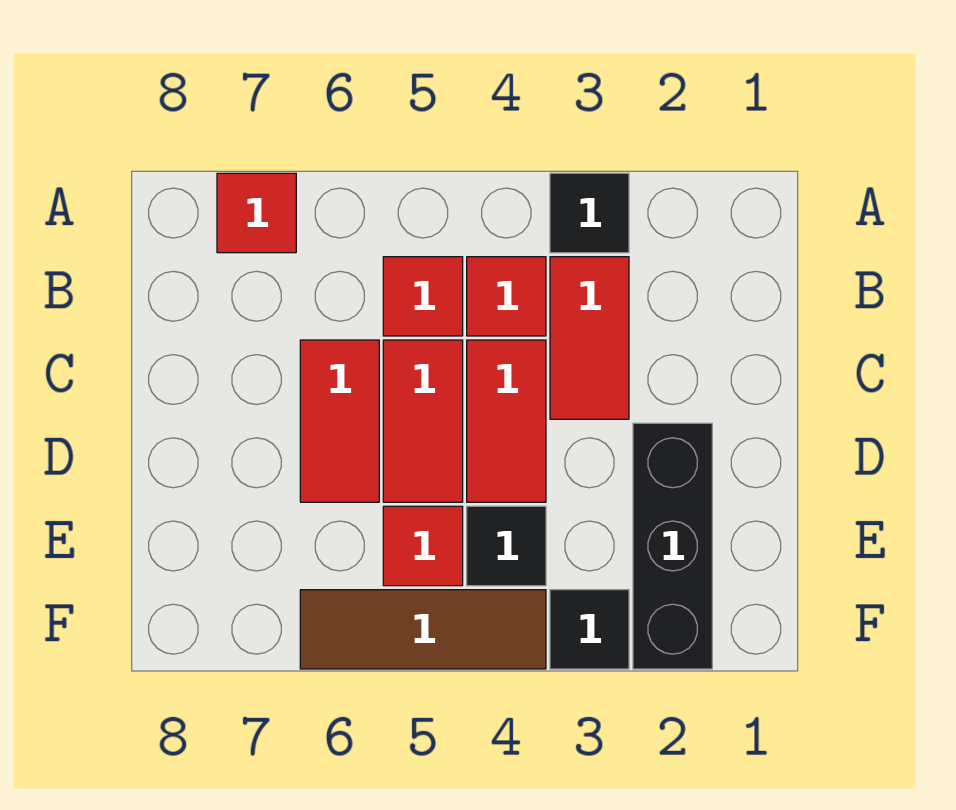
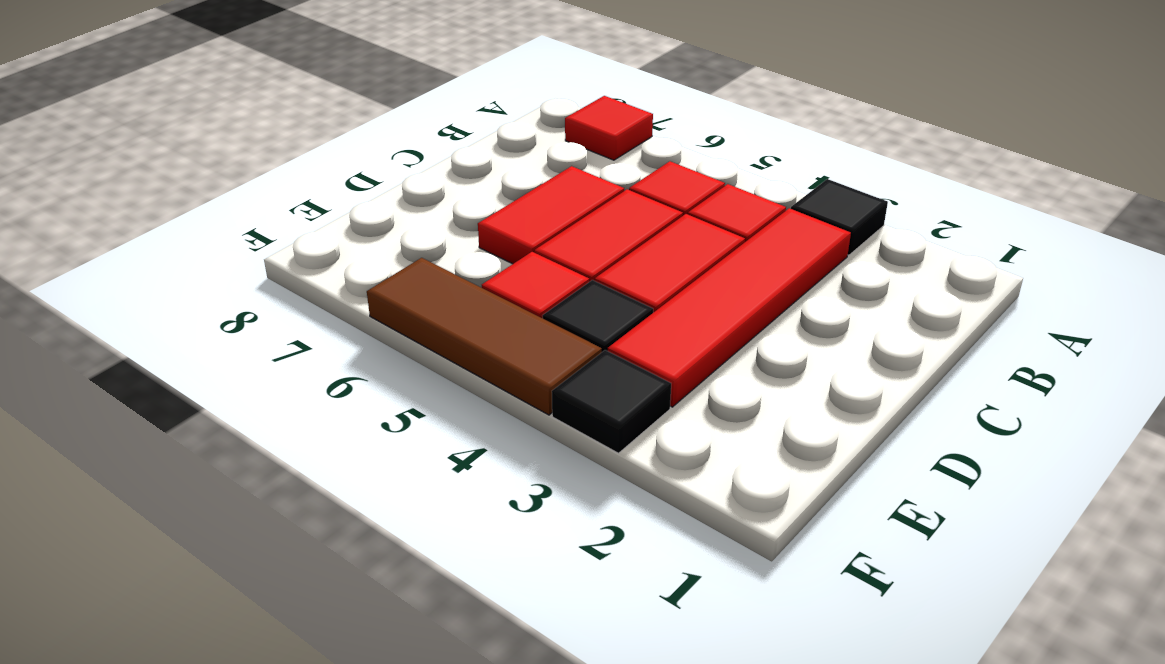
red tile B3:C3 level 1 -> red tile B3:E3 level 1
black brick D2:F2 level 1 -> none

